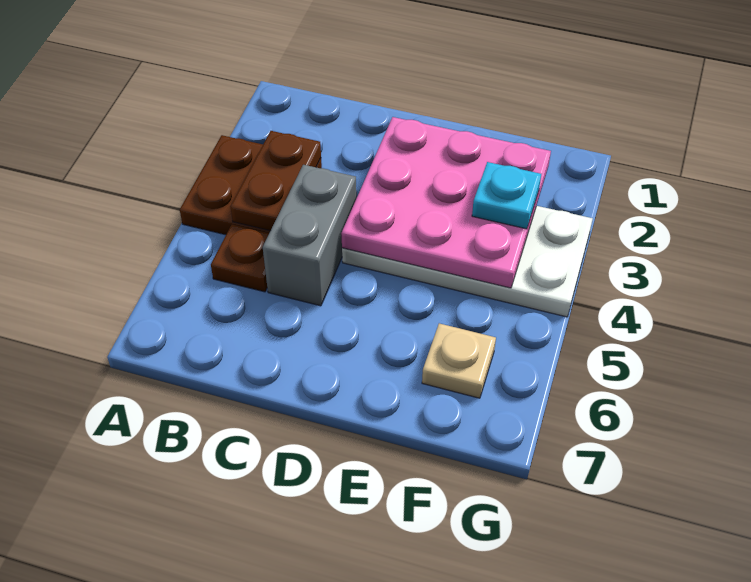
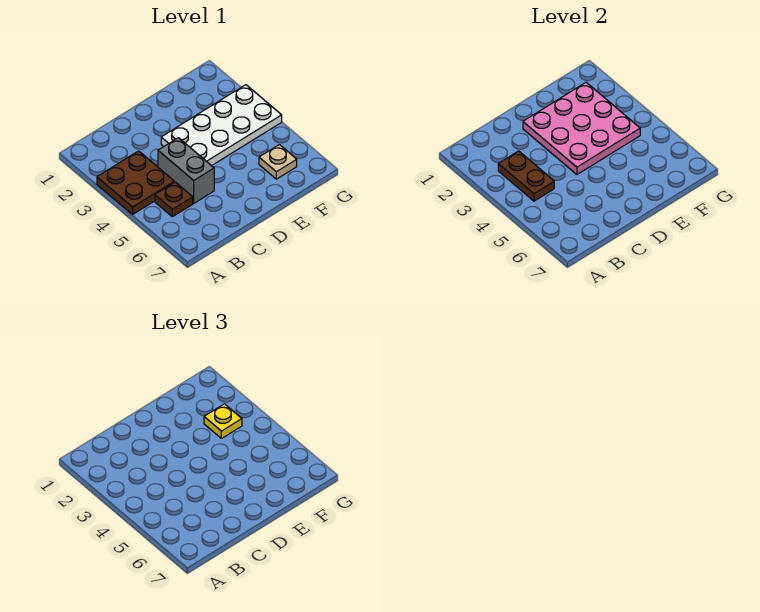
cyan plate F3 level 3 -> yellow plate F3 level 3

